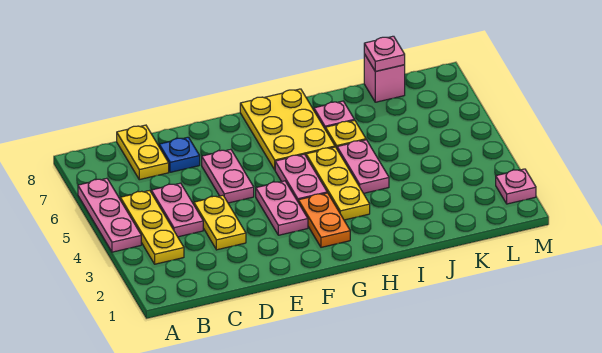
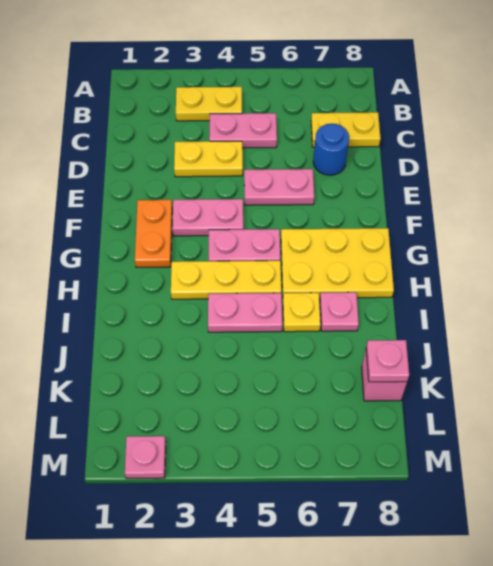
pink plate A4:A6 level 1 -> none
yellow plate B3:B5 level 1 -> yellow plate B3:B4 level 1
blue plate D7 level 1 -> blue round brick D7 level 1
orange plate G2:G3 level 1 -> orange plate F2:G2 level 1

